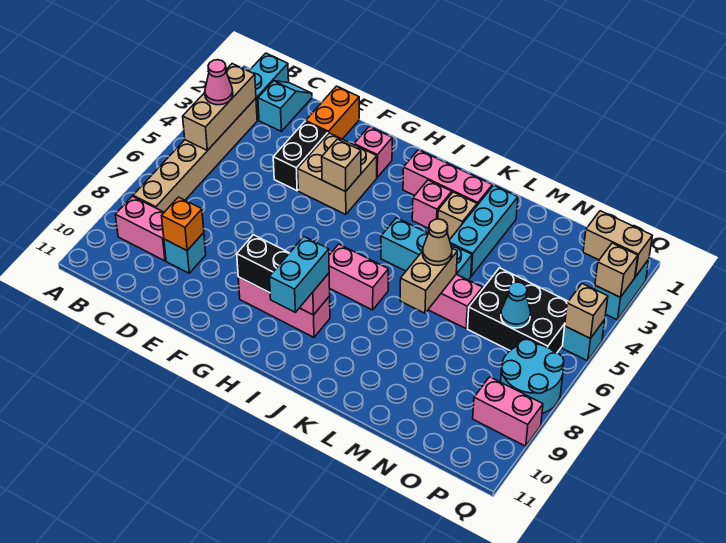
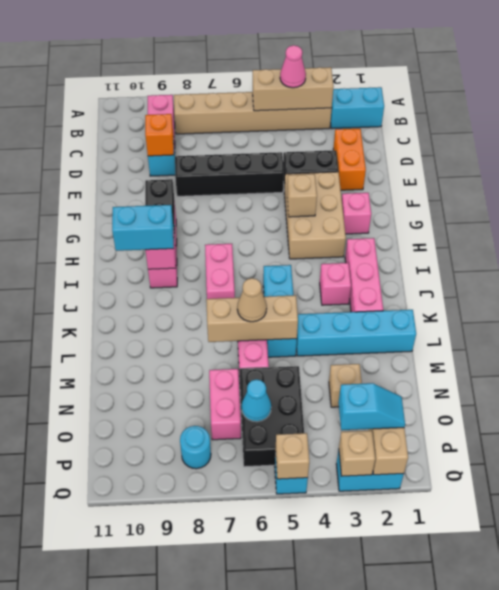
cyan slope C1:C2 level 1 top 2 -> cyan slope P2:P3 level 3 top 3
orange brick E1:E2 level 1 -> orange brick D2:E2 level 1
none -> black brick E5:E8 level 1
tan brick F3:G4 level 1 -> tan brick F3:H4 level 1
tan brick K3 level 1 -> tan brick N3 level 1
cyan brick L2:L4 level 1 -> cyan brick L1:L4 level 1
tan brick L6:L7 level 2 -> tan brick L5:L7 level 2
cyan round brick P7:Q8 level 1 -> cyan round brick P8 level 1
pink brick P9:Q9 level 1 -> pink brick N7:O7 level 1

